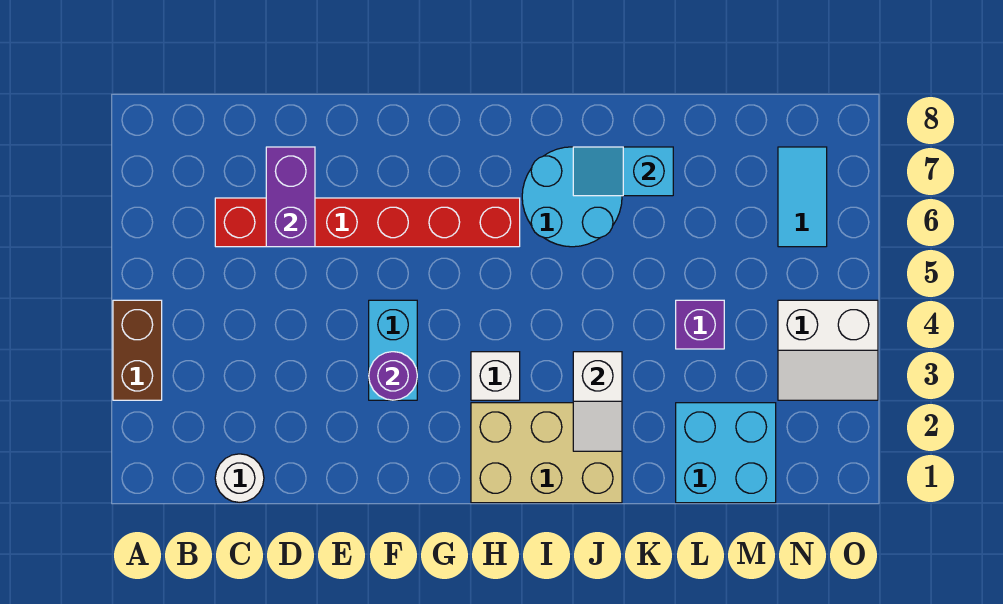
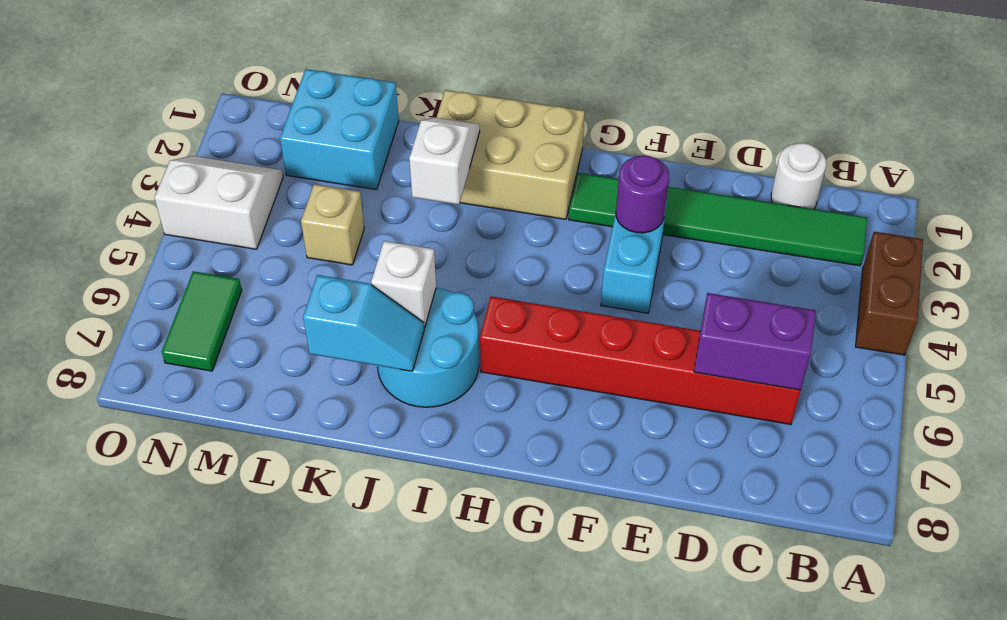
none -> green tile B2:G2 level 1
purple brick D6:D7 level 2 -> purple brick C6:D6 level 2
white brick H3 level 1 -> white brick J6 level 2
purple brick L4 level 1 -> tan brick L4 level 1
cyan tile N6:N7 level 1 -> green tile N6:N7 level 1

